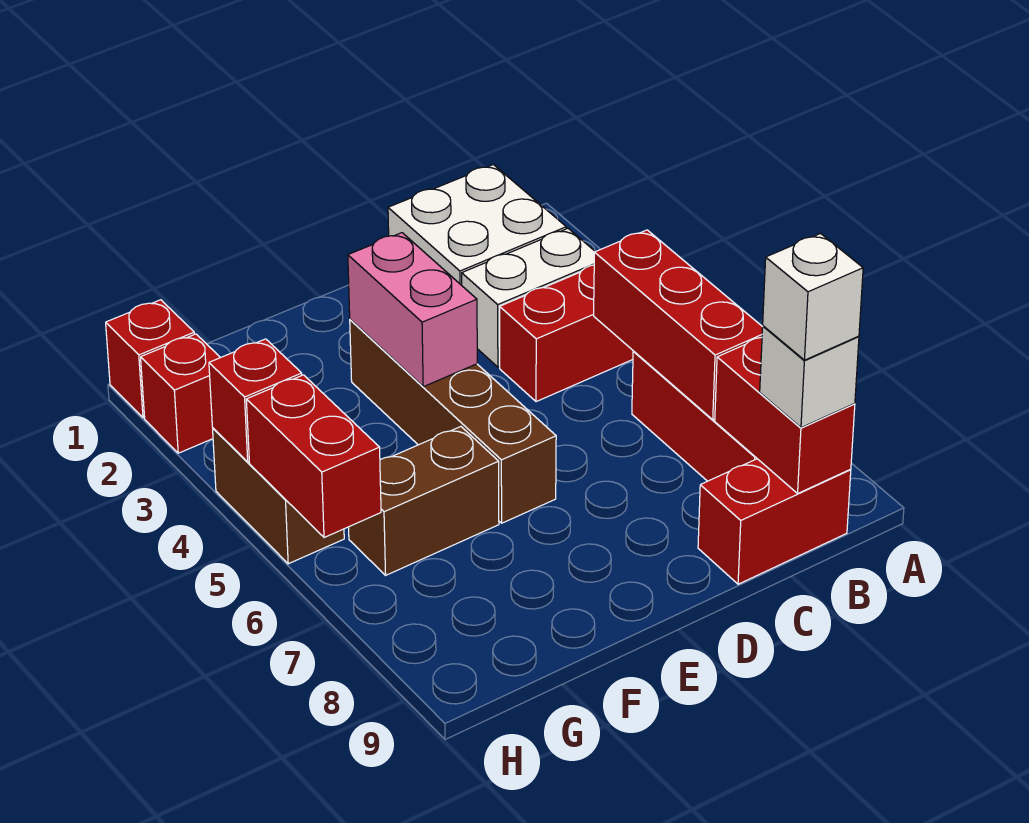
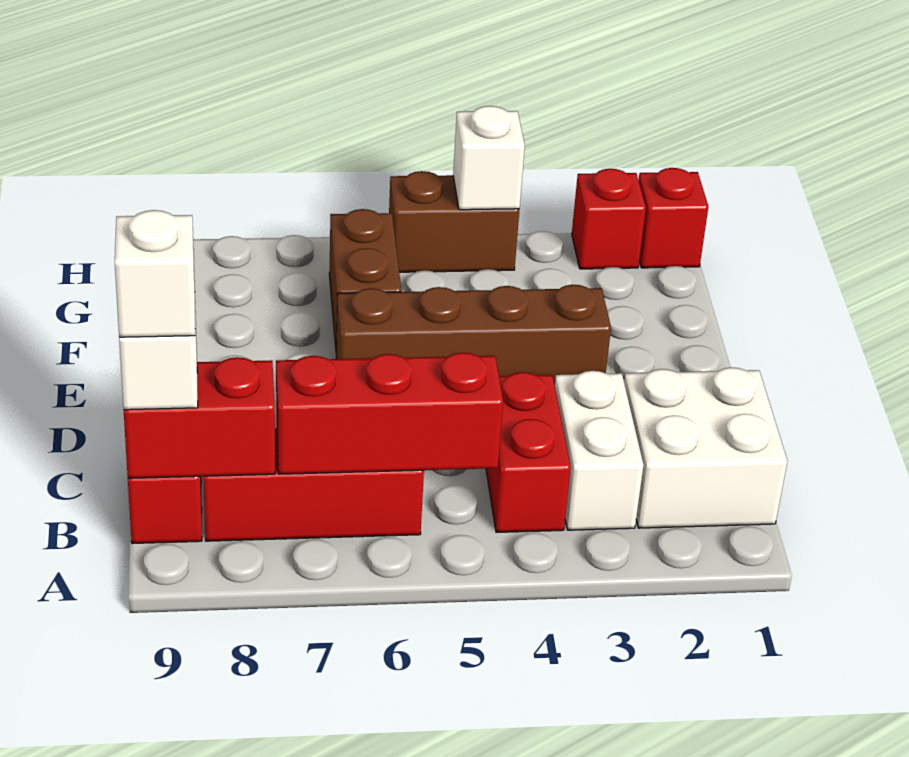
pink brick E3:E4 level 2 -> none
red brick H4 level 2 -> white brick H4 level 2
red brick H5:H6 level 2 -> none

